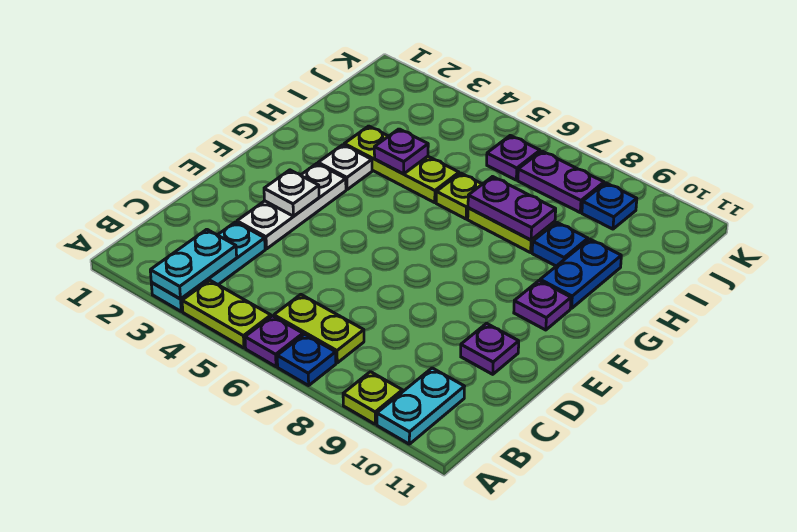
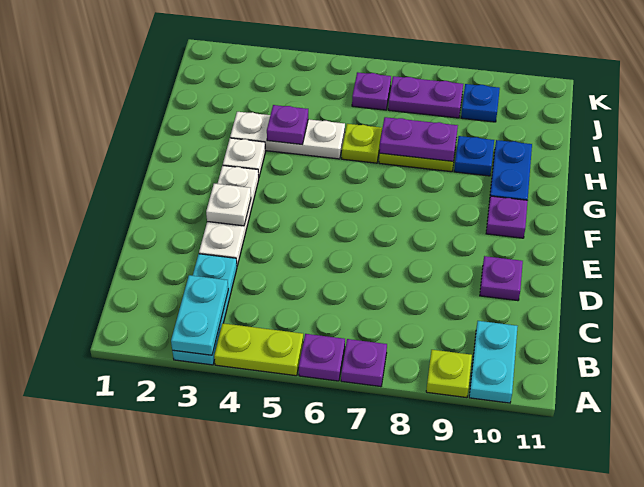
blue plate A7 level 1 -> purple plate A7 level 1
lime plate B6:B7 level 1 -> none
lime plate H3:H5 level 1 -> white plate H3:H5 level 1

